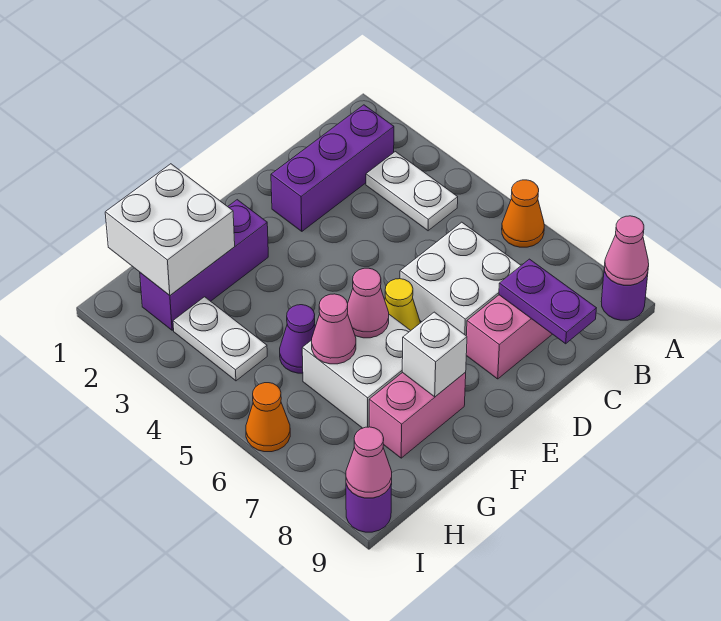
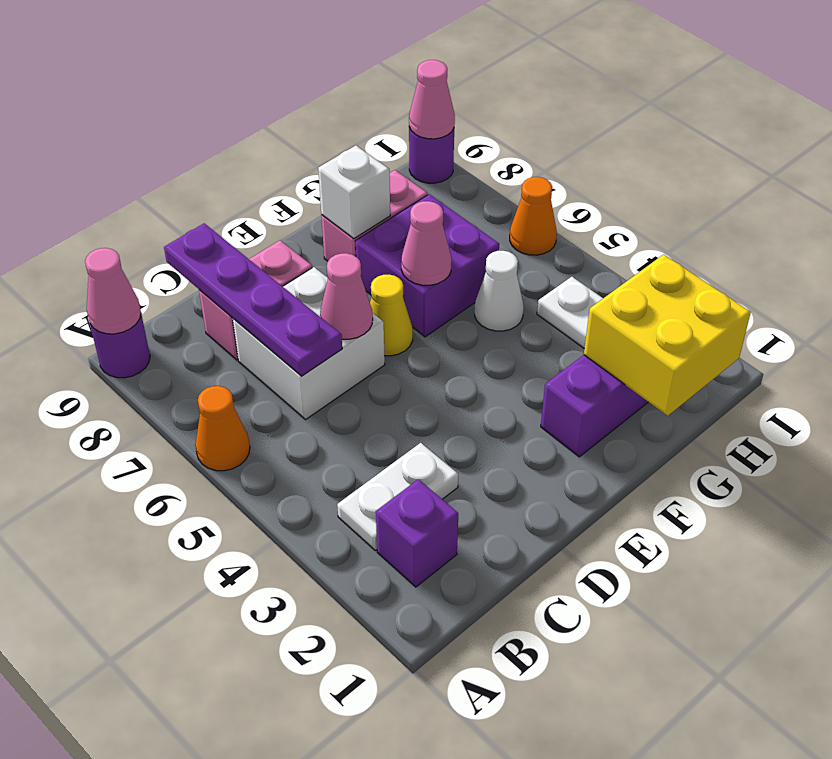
purple brick B2:D2 level 1 -> purple brick B2 level 1
white plate B3:B4 level 1 -> white plate B3:C3 level 1
purple plate C8:C9 level 2 -> purple plate C6:C9 level 2
white brick F6:G7 level 1 -> purple brick F6:G7 level 1
white brick G1:H2 level 2 -> yellow brick G1:H2 level 2
purple cone G5 level 1 -> white cone G5 level 1
pink cone G6 level 2 -> pink cone D6 level 2

